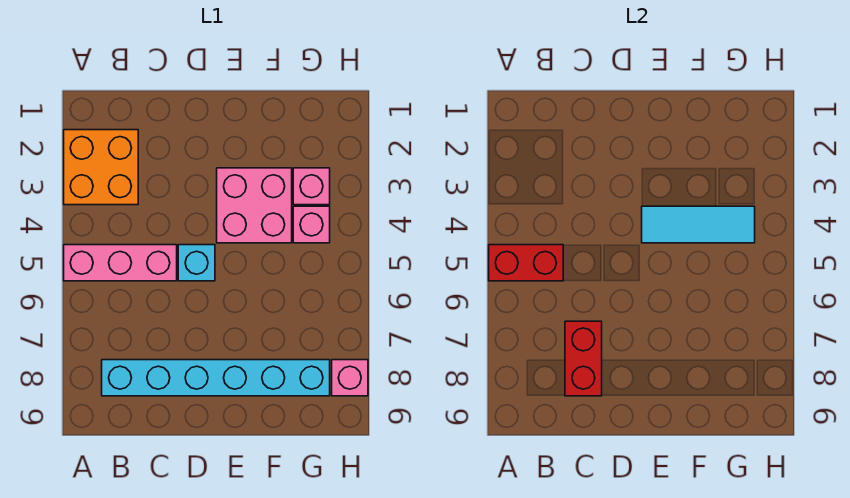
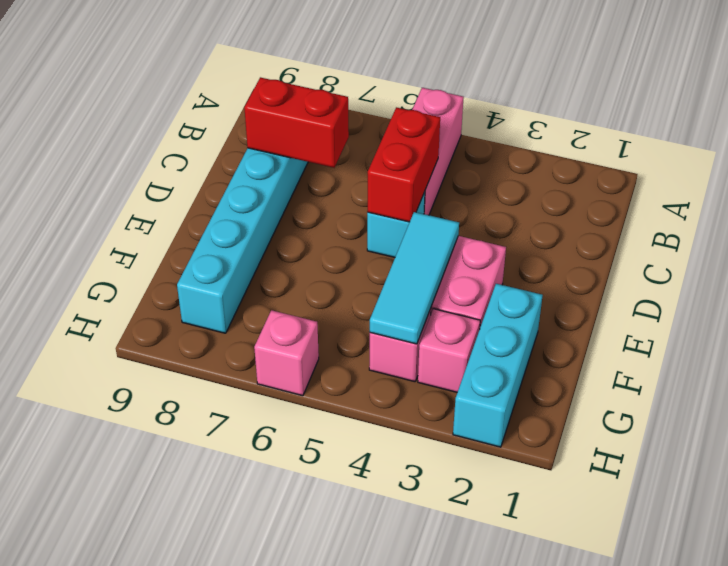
orange brick A2:B3 level 1 -> none
red brick A5:B5 level 2 -> red brick C5:D5 level 2
none -> cyan brick F2:H2 level 1
pink brick H8 level 1 -> pink brick H6 level 1

